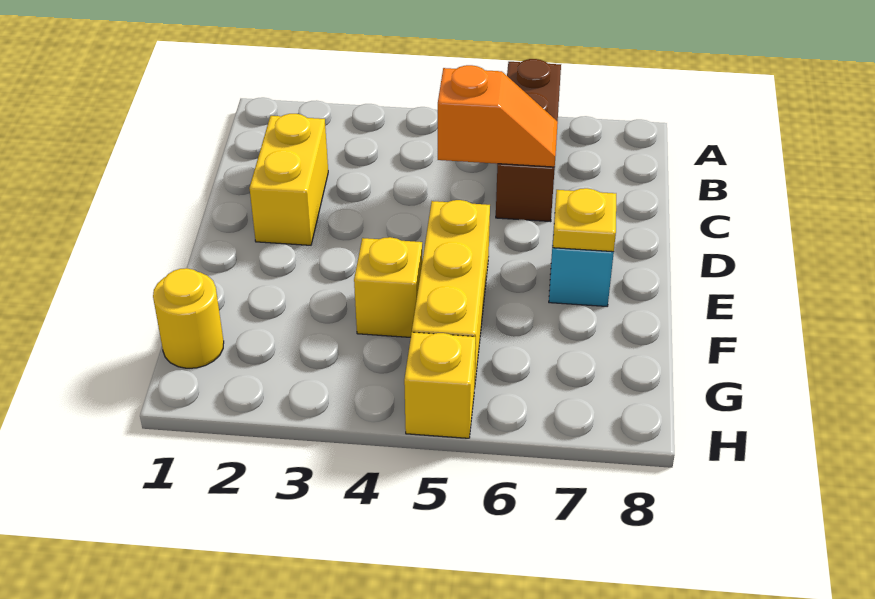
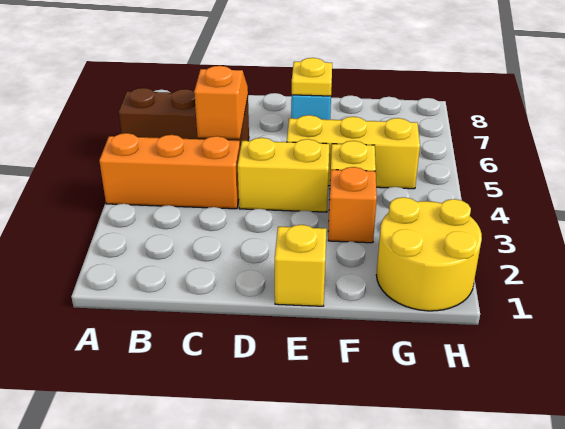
none -> orange brick A4:C4 level 1
yellow brick C2:D2 level 1 -> yellow brick D4:E4 level 1
none -> orange brick F3 level 1
yellow round brick G1 level 1 -> yellow round brick G1:H2 level 1
yellow brick H5 level 1 -> yellow brick E1 level 1

